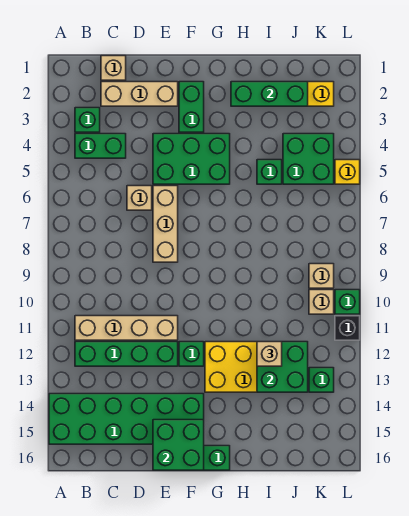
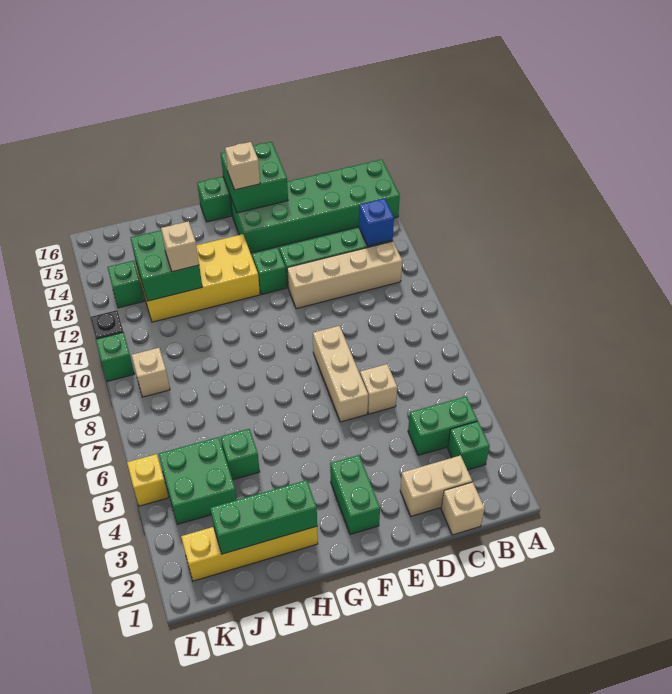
none -> blue brick B12 level 2
tan brick C2:E2 level 1 -> tan brick C2:D2 level 1
green brick E4:G5 level 1 -> none
tan brick K10 level 1 -> tan brick F15 level 3

